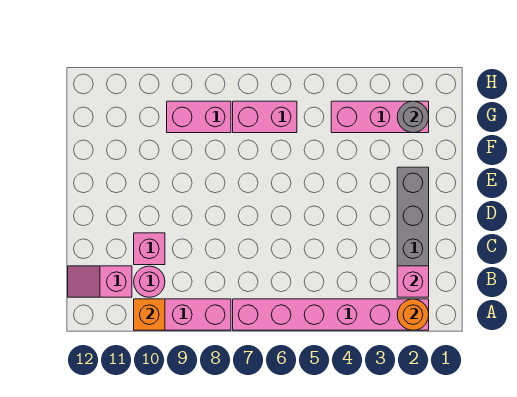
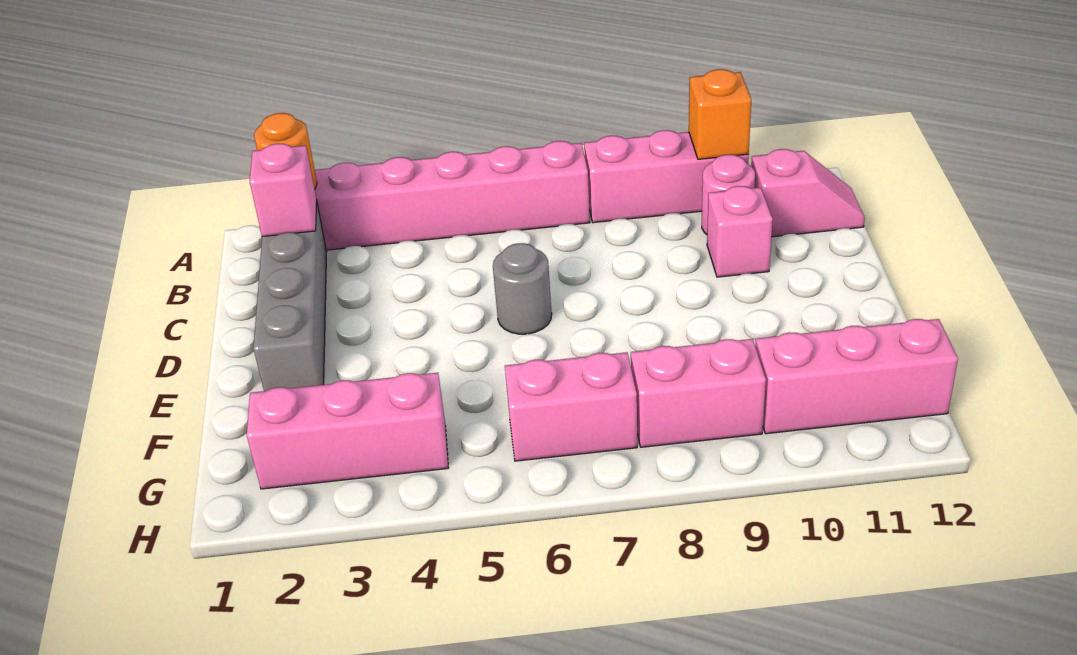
grey round brick G2 level 2 -> grey round brick D6 level 1
none -> pink brick G10:G12 level 1

